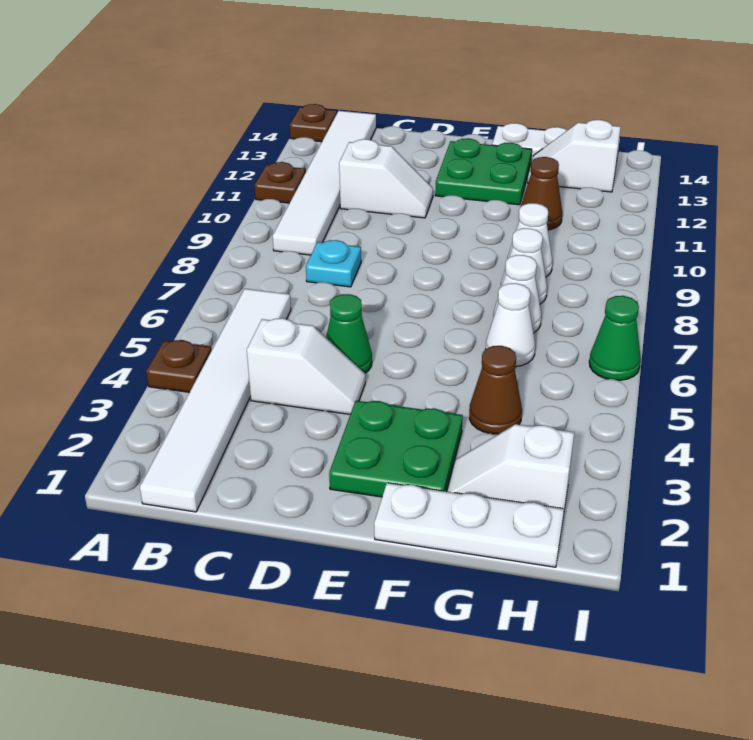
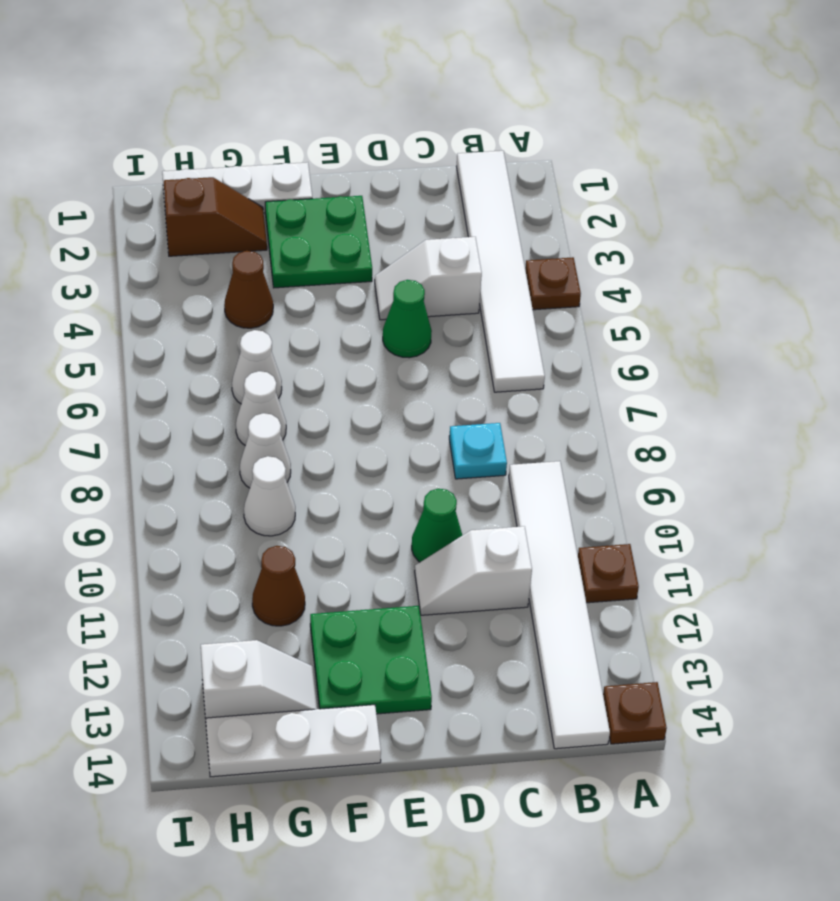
white slope G2:H2 level 1 top H -> brown slope G2:H2 level 1 top H
green cone I6 level 1 -> green cone D10 level 1

